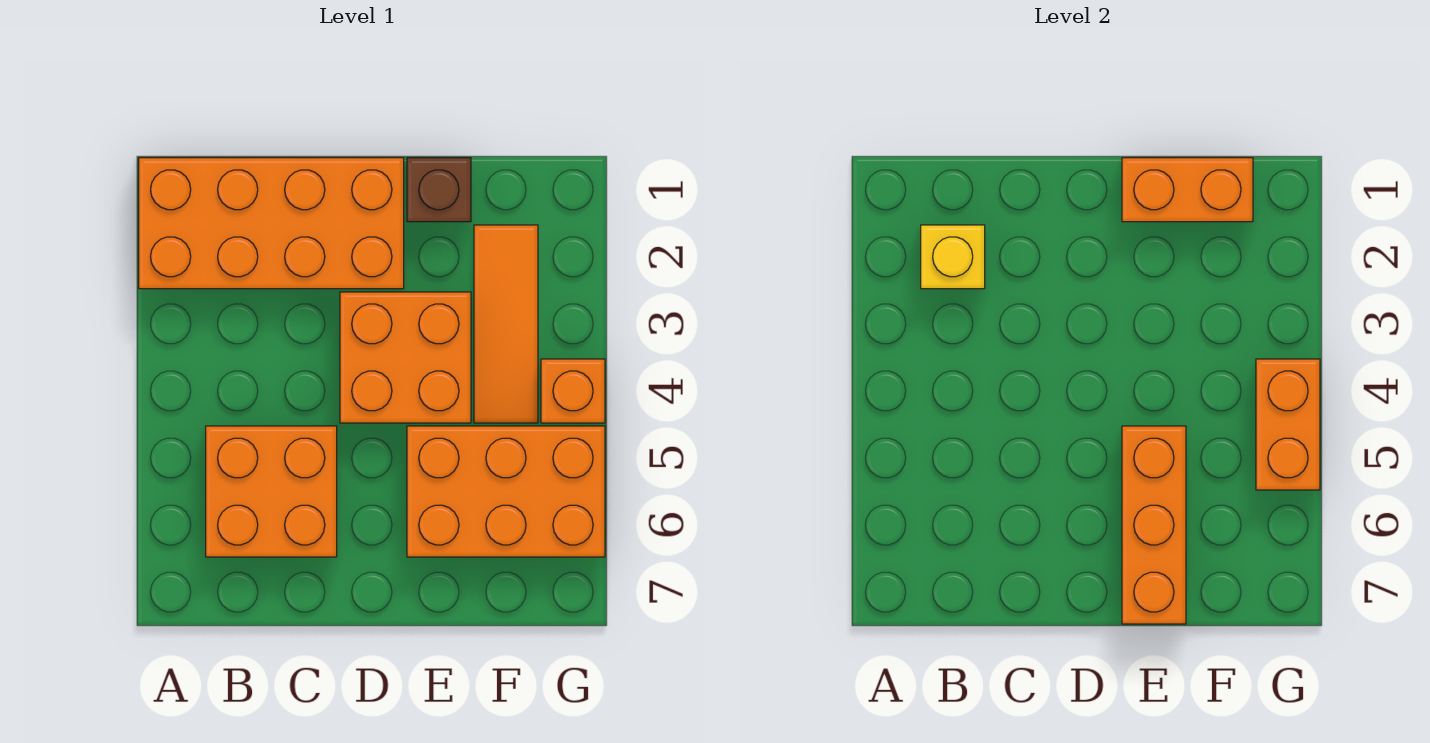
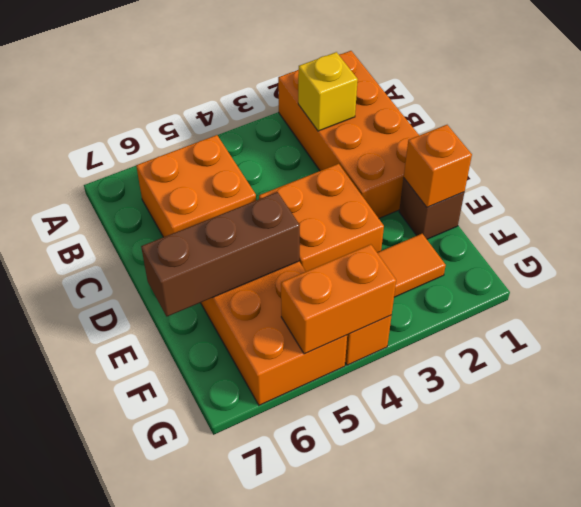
orange brick E1:F1 level 2 -> orange brick E1 level 2
orange brick E5:E7 level 2 -> brown brick E5:E7 level 2

